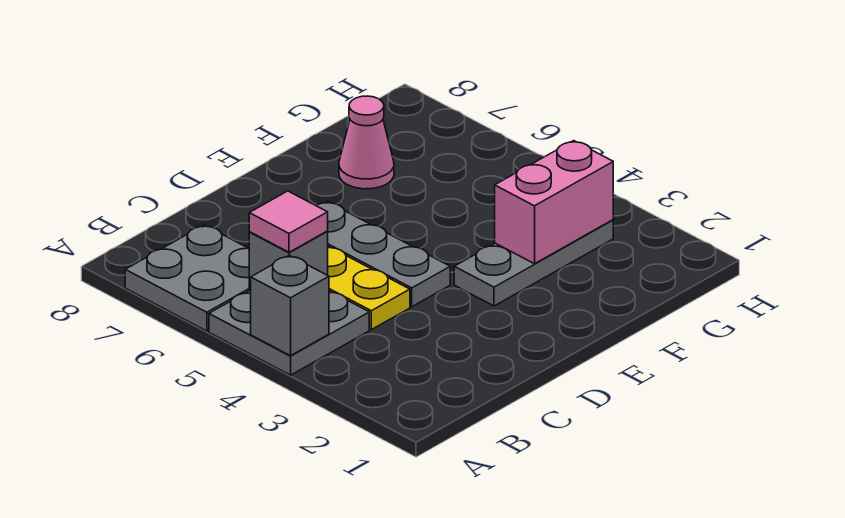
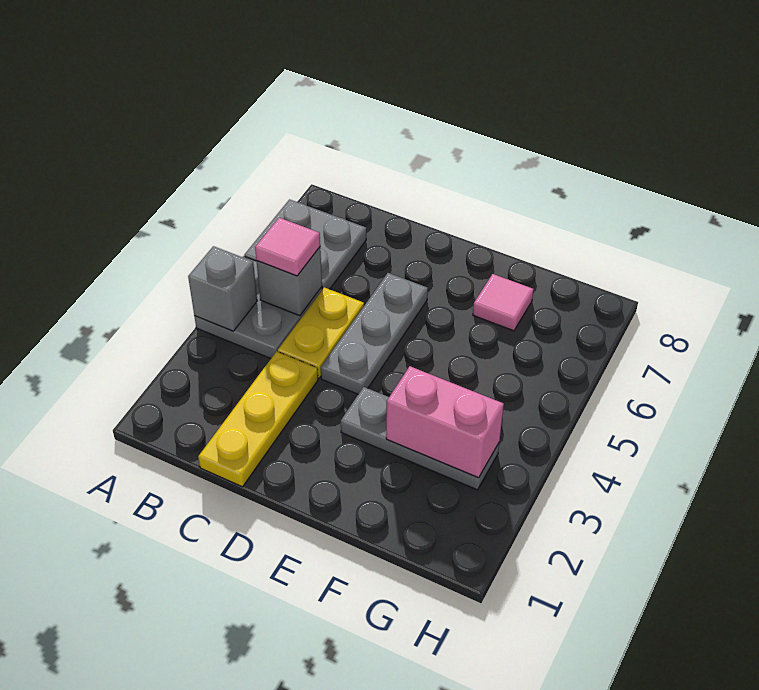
none -> yellow plate C1:C3 level 1
pink cone F7 level 1 -> pink tile F7 level 1

